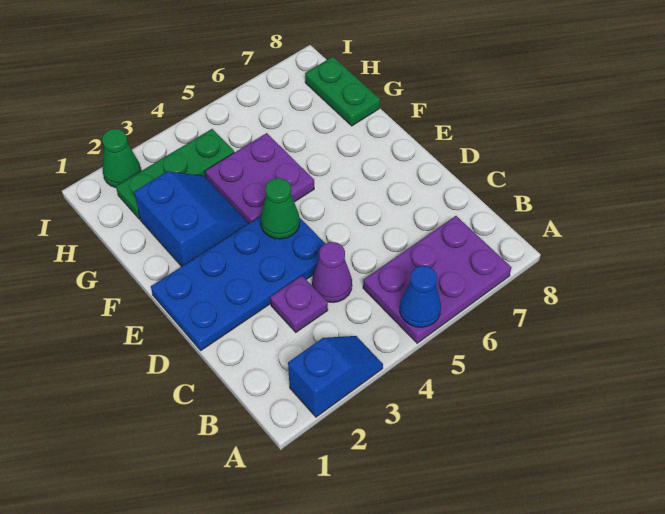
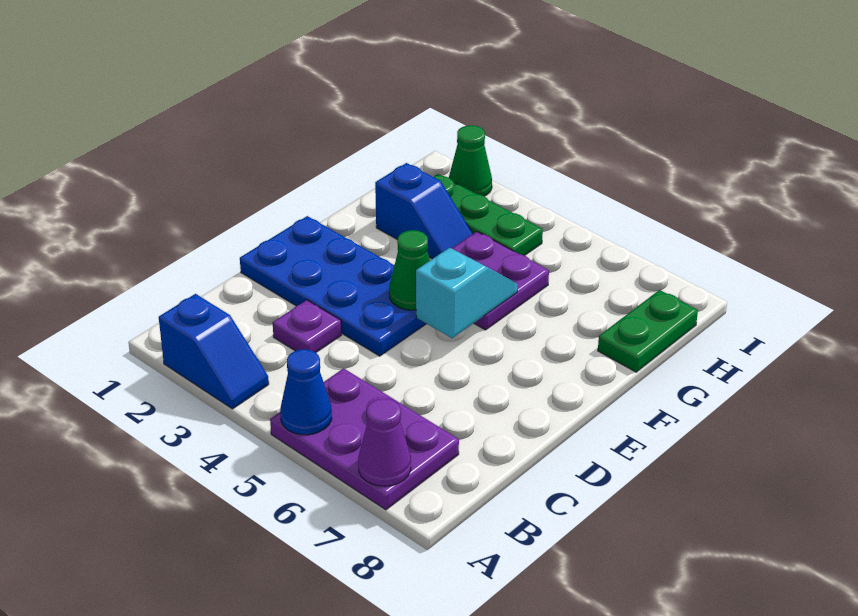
purple cone C4 level 1 -> purple cone A7 level 2
none -> cyan slope E5:F5 level 2 top E
blue slope F2:G3 level 1 top 2 -> blue slope G2:G3 level 1 top 2

